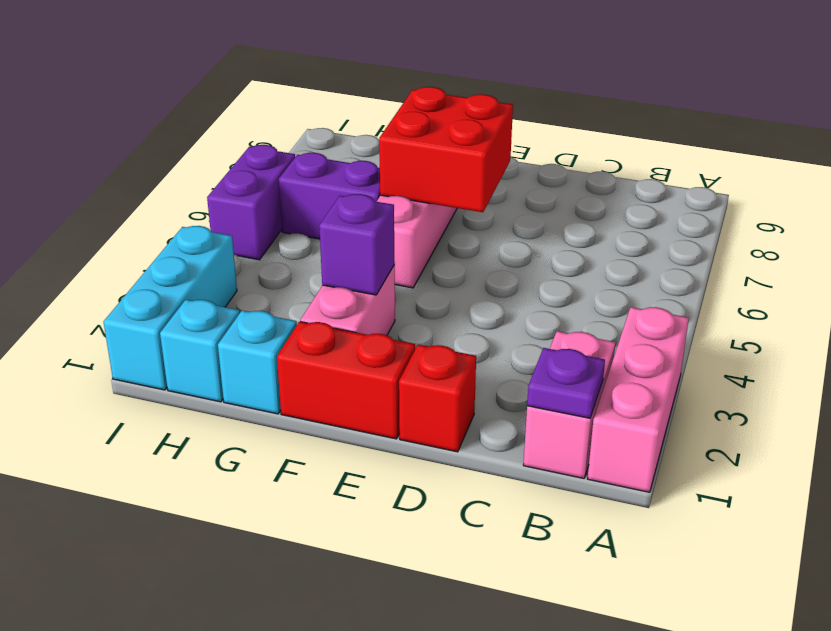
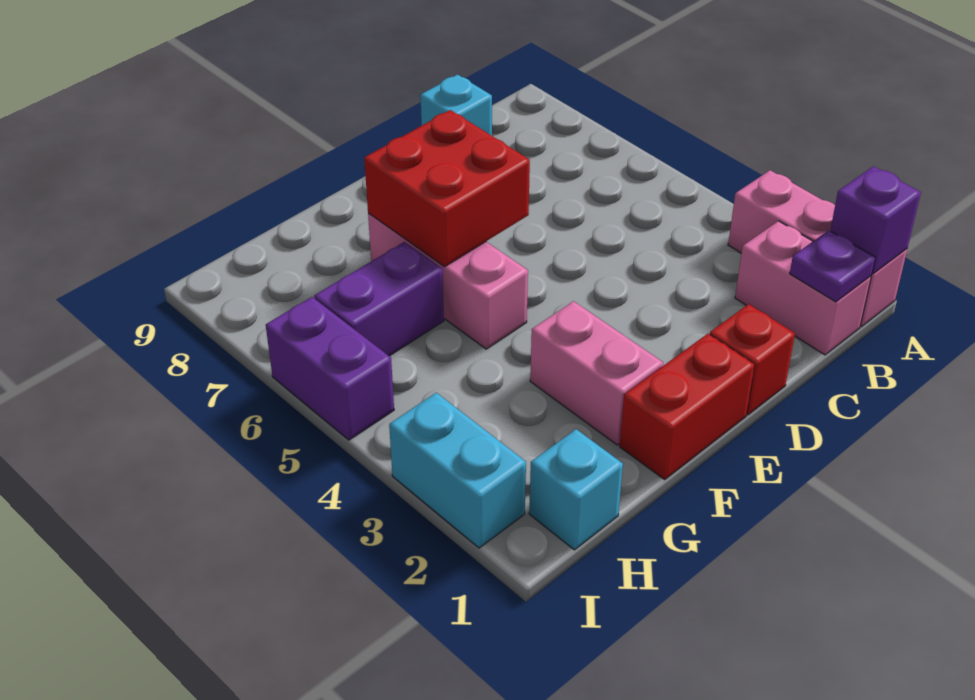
purple brick F3 level 2 -> purple brick A1 level 2
cyan brick G1 level 1 -> cyan brick C9 level 1
cyan brick I1:I3 level 1 -> cyan brick I2:I3 level 1

